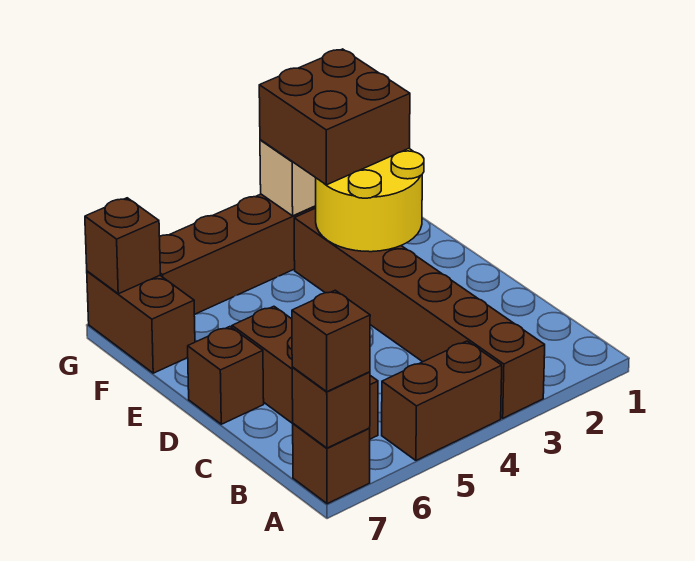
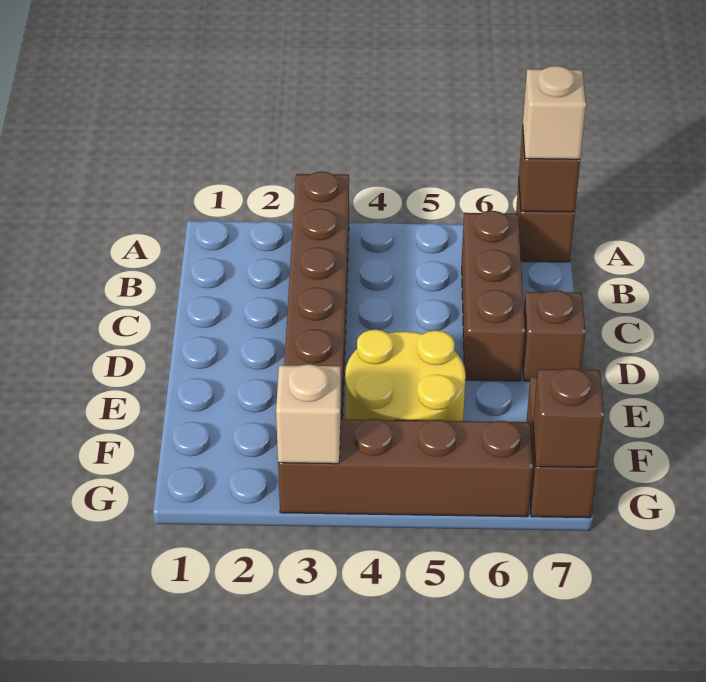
brown brick A4:A5 level 1 -> none
brown brick A7 level 3 -> tan brick A7 level 3
yellow round brick E2:F3 level 2 -> yellow round brick E4:F5 level 1
brown brick F2:G3 level 3 -> none

